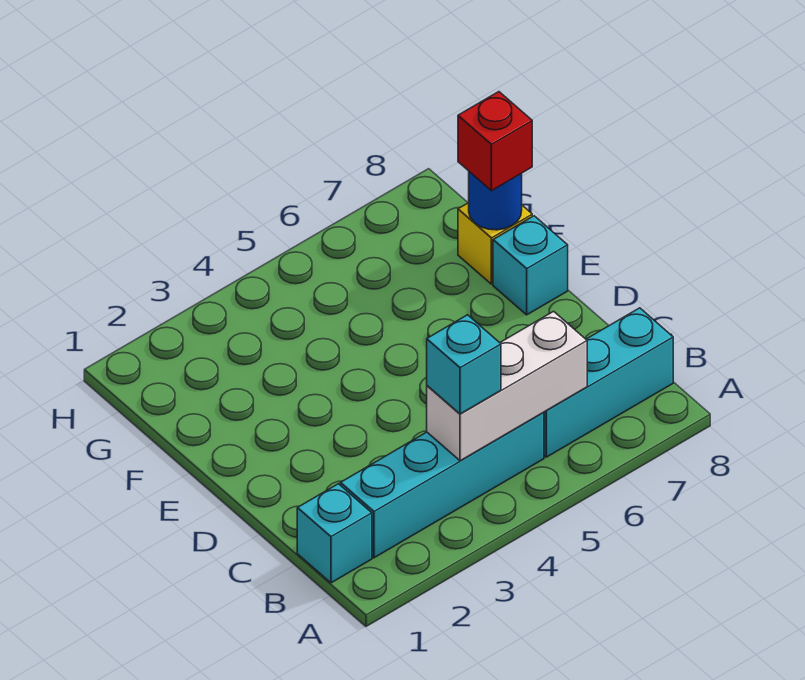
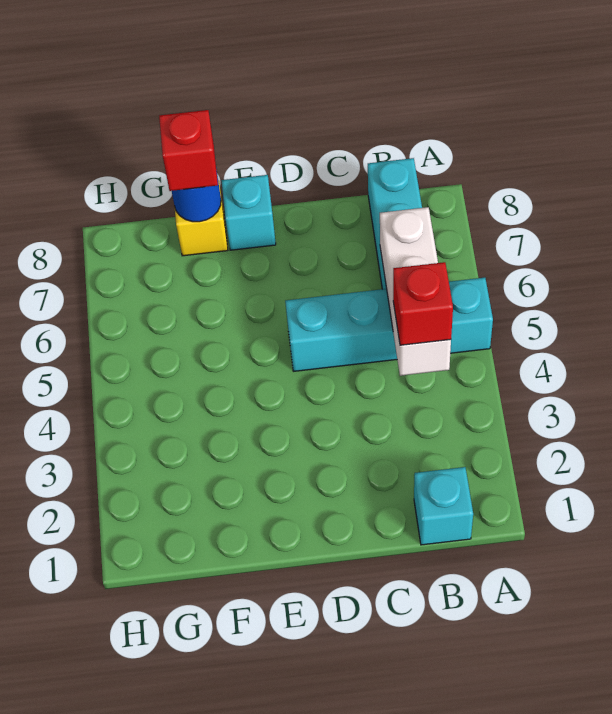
cyan brick B2:B5 level 1 -> cyan brick A5:D5 level 1
cyan brick B4 level 3 -> red brick B4 level 3

